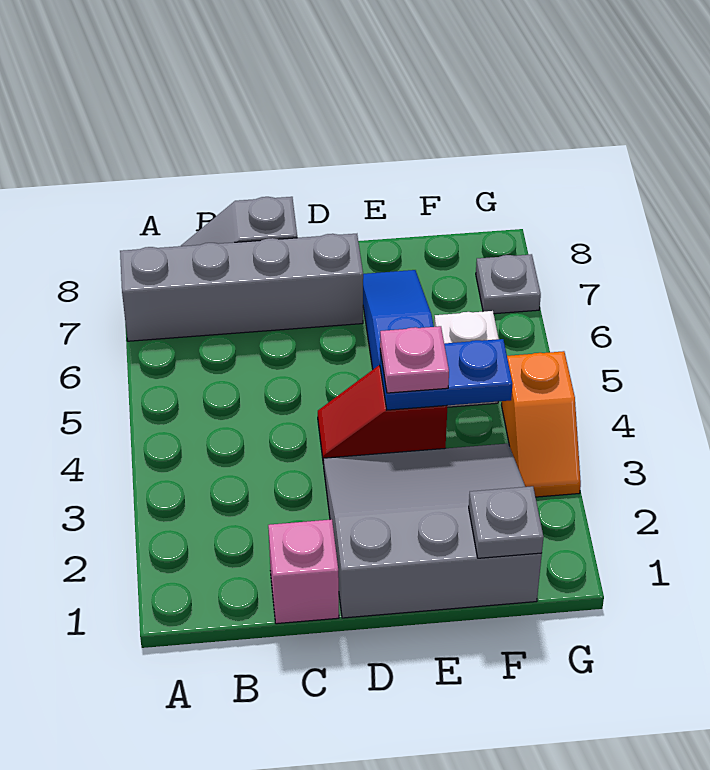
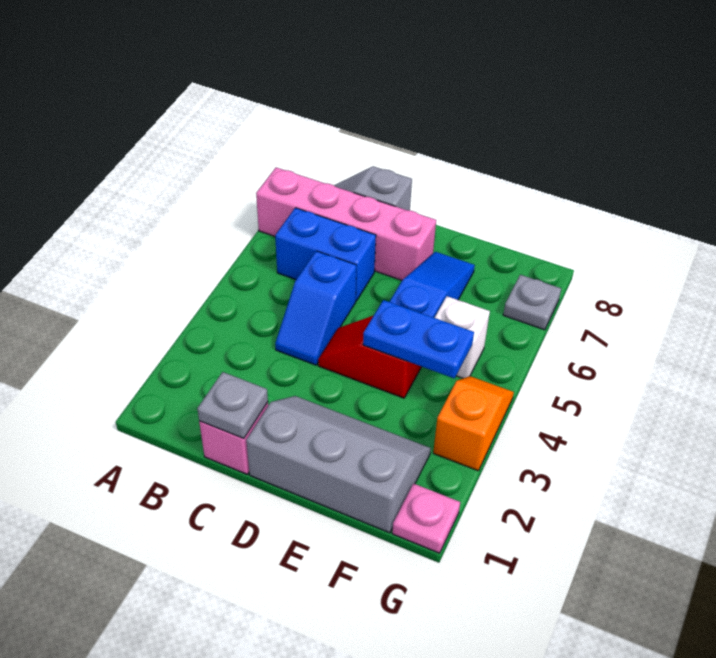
grey brick A7:D7 level 1 -> pink brick A7:D7 level 1
none -> blue brick B6:C6 level 1
none -> blue slope C4:C5 level 1 top 5
grey slope D1:F3 level 1 top 1 -> grey slope D1:F2 level 1 top 1
pink plate E4 level 3 -> pink plate G1 level 1
grey plate F1 level 2 -> grey plate C1 level 2
orange slope G3:G4 level 1 top 4 -> orange slope G3:G4 level 1 top 3

